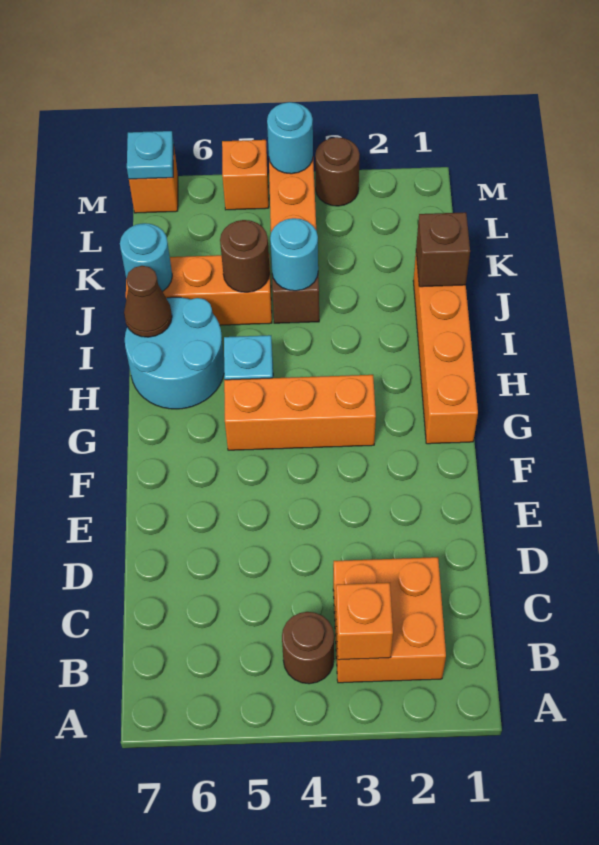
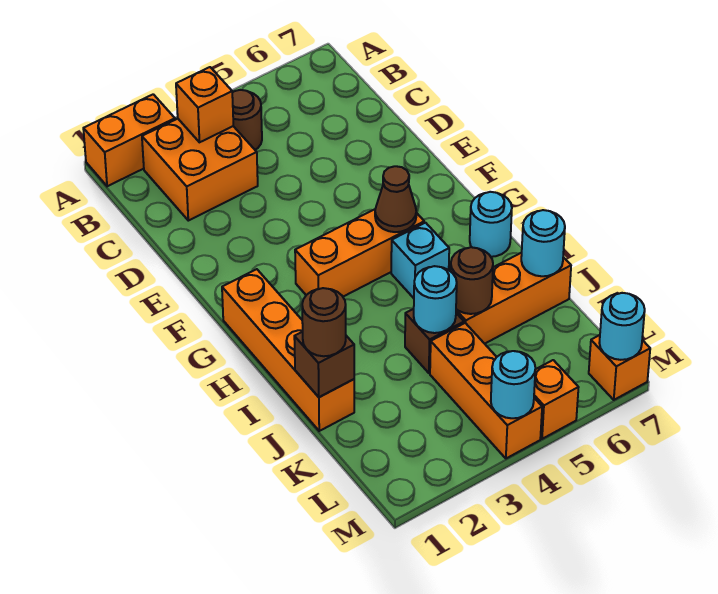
none -> orange brick A1:A2 level 1
cyan round brick H6:I7 level 1 -> cyan round brick H7 level 1
brown cone I7 level 2 -> brown cone G5 level 2
brown round brick M3 level 1 -> brown round brick J1 level 3
cyan plate M7 level 2 -> cyan round brick M7 level 2

